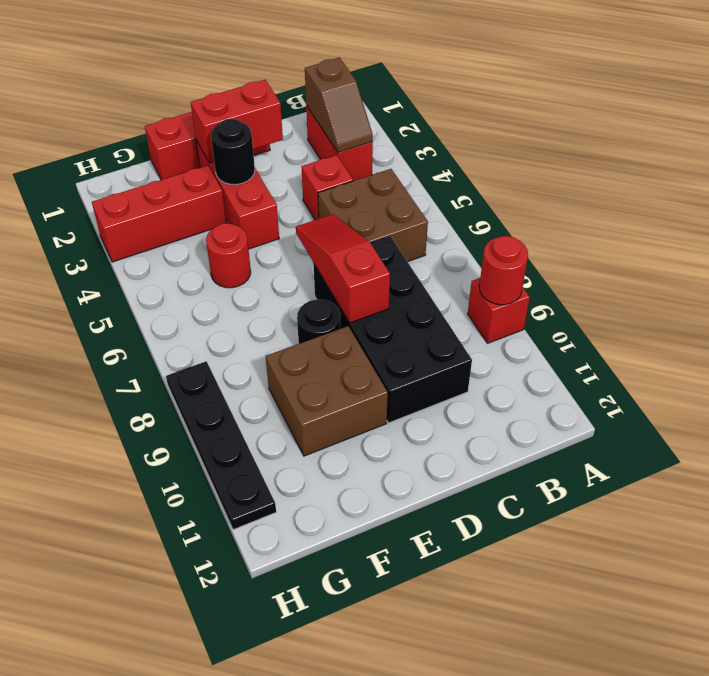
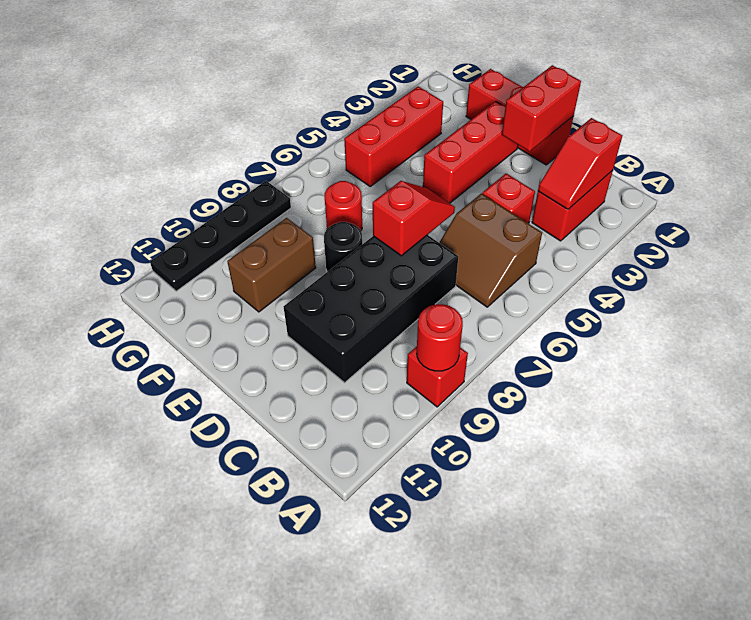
brown slope B2:B3 level 2 top 2 -> red slope B2:B3 level 2 top 2
brown brick B5:C6 level 1 -> brown slope B5:C6 level 1 top 5
red brick D2:E2 level 2 -> red brick D1:D2 level 2
red slope D6:D8 level 2 top 8 -> red slope D6:D7 level 2 top 7
black round brick E3 level 2 -> none
brown brick E9:F10 level 1 -> brown brick F9:F10 level 1
red brick F3:H3 level 1 -> red brick G3:G5 level 1
red round brick F5 level 1 -> red round brick F7 level 1

